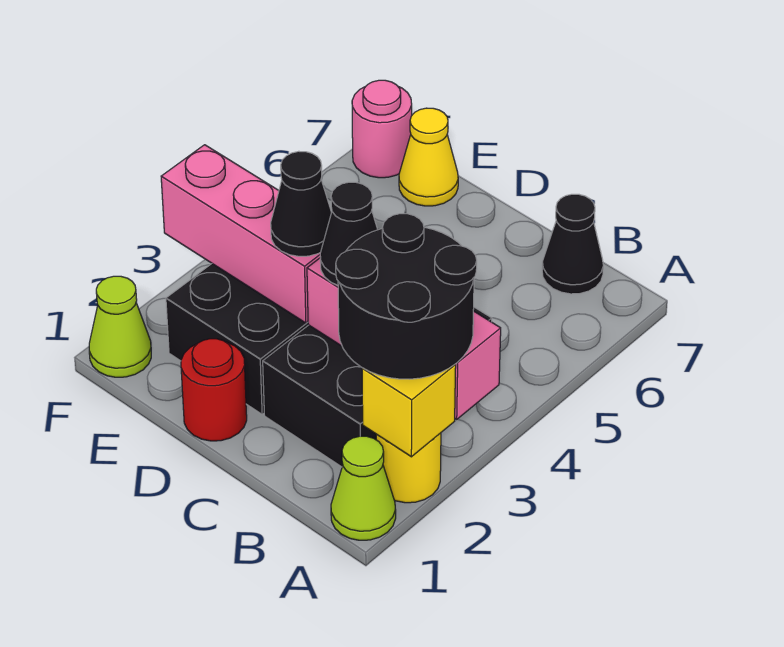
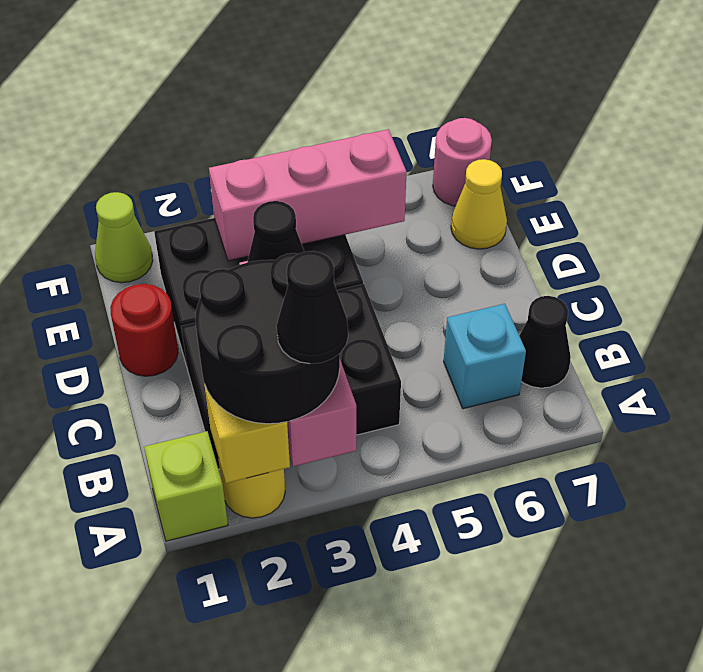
lime cone A1 level 1 -> lime brick A1 level 1
none -> cyan brick B6 level 1
pink brick D3:F3 level 2 -> pink brick E3:E5 level 2
black cone D3 level 3 -> black cone A3 level 4

